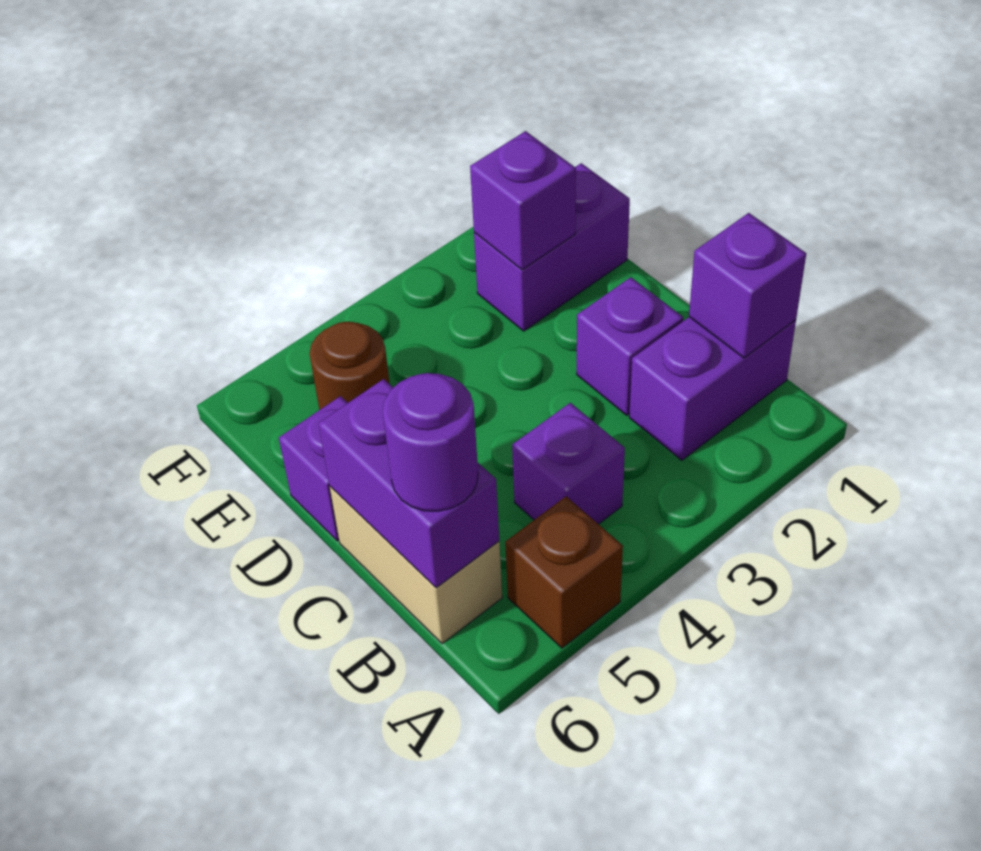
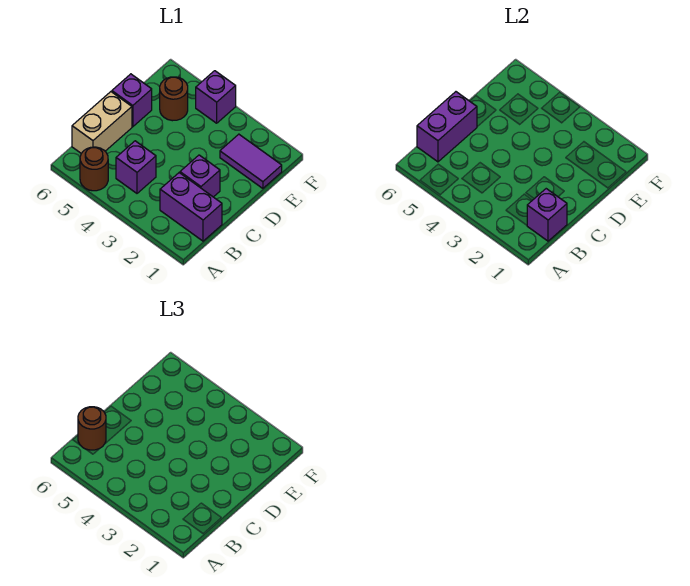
brown brick A5 level 1 -> brown round brick A5 level 1
purple round brick B6 level 3 -> brown round brick B6 level 3
purple brick E1:E2 level 1 -> purple tile E1:E2 level 1
purple brick E2 level 2 -> purple brick F4 level 1

